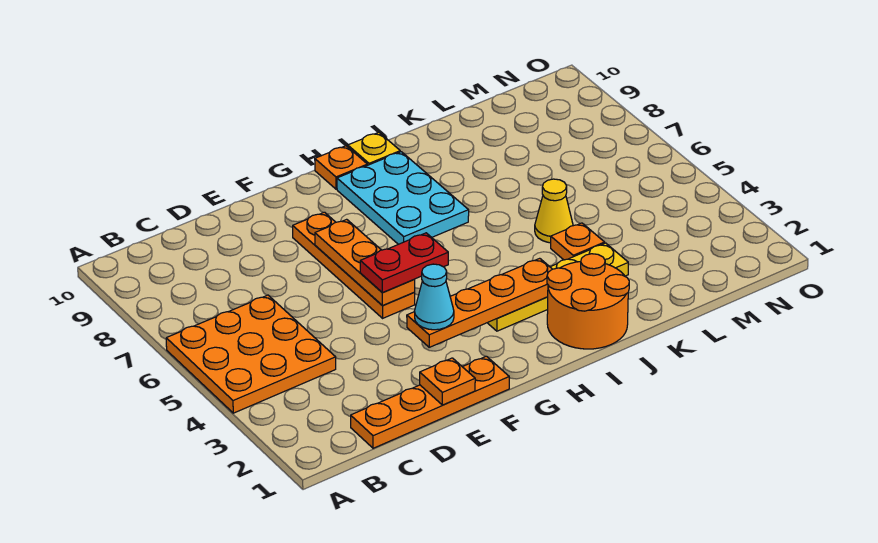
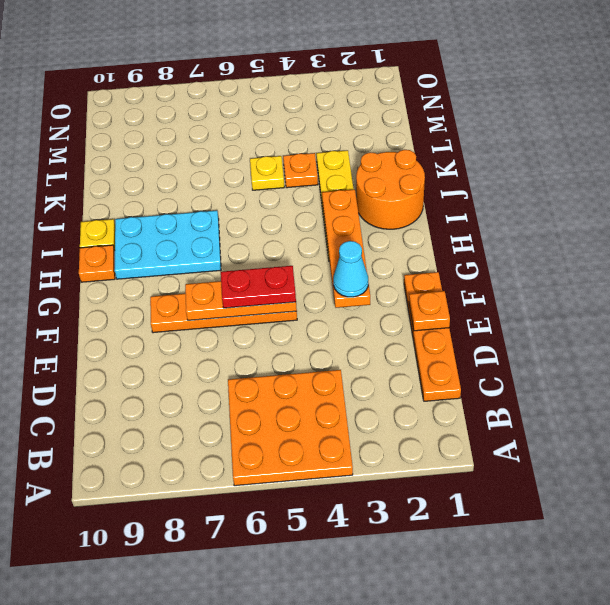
red plate F5:G5 level 3 -> red plate F5:F6 level 3
yellow cone K5 level 1 -> yellow plate K5 level 1

